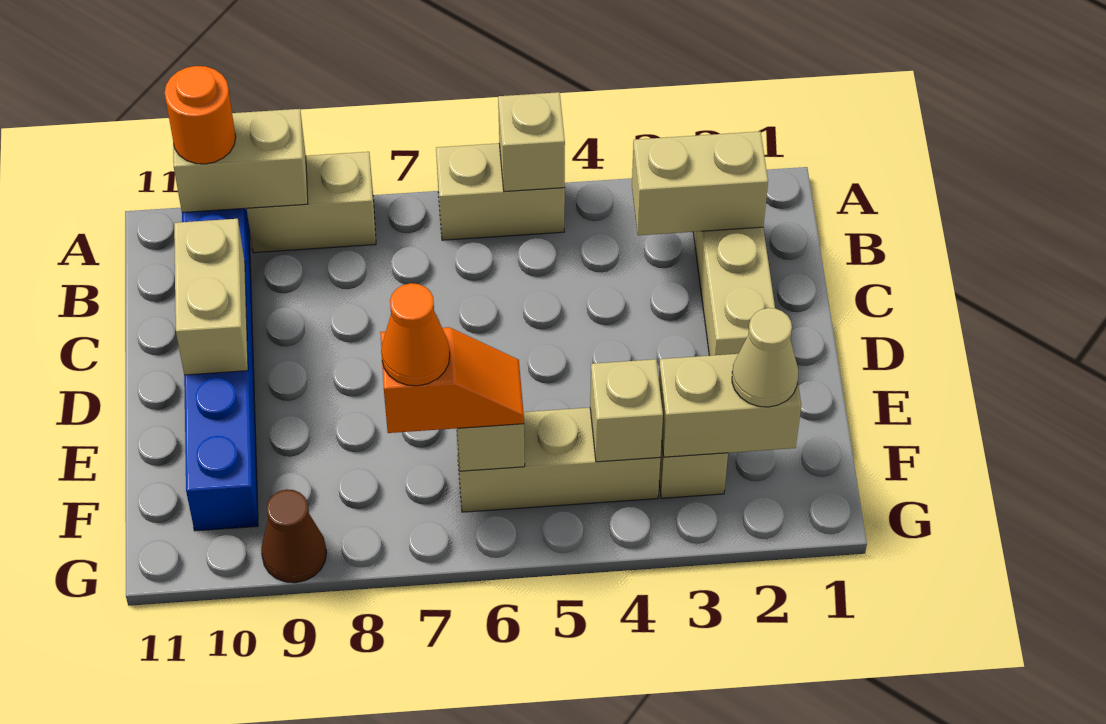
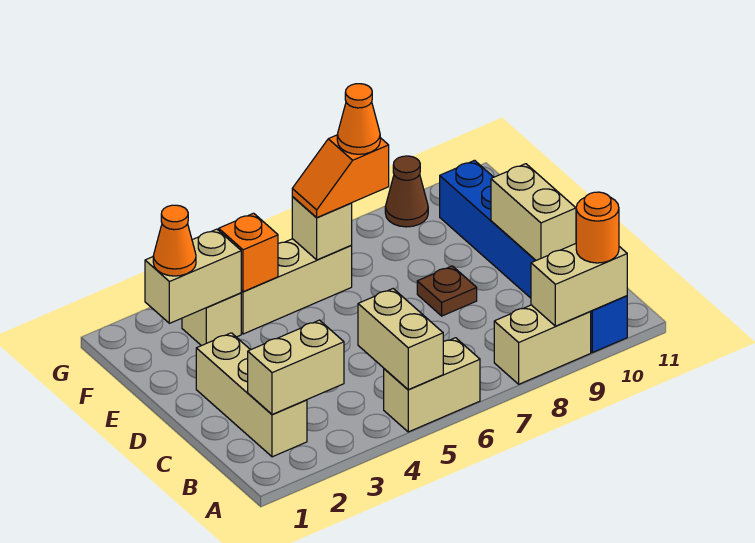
tan brick A5 level 2 -> tan brick A5:B5 level 2
none -> brown plate D8 level 1
tan cone F2 level 3 -> orange cone F2 level 3
tan brick F4 level 2 -> orange brick F4 level 2

